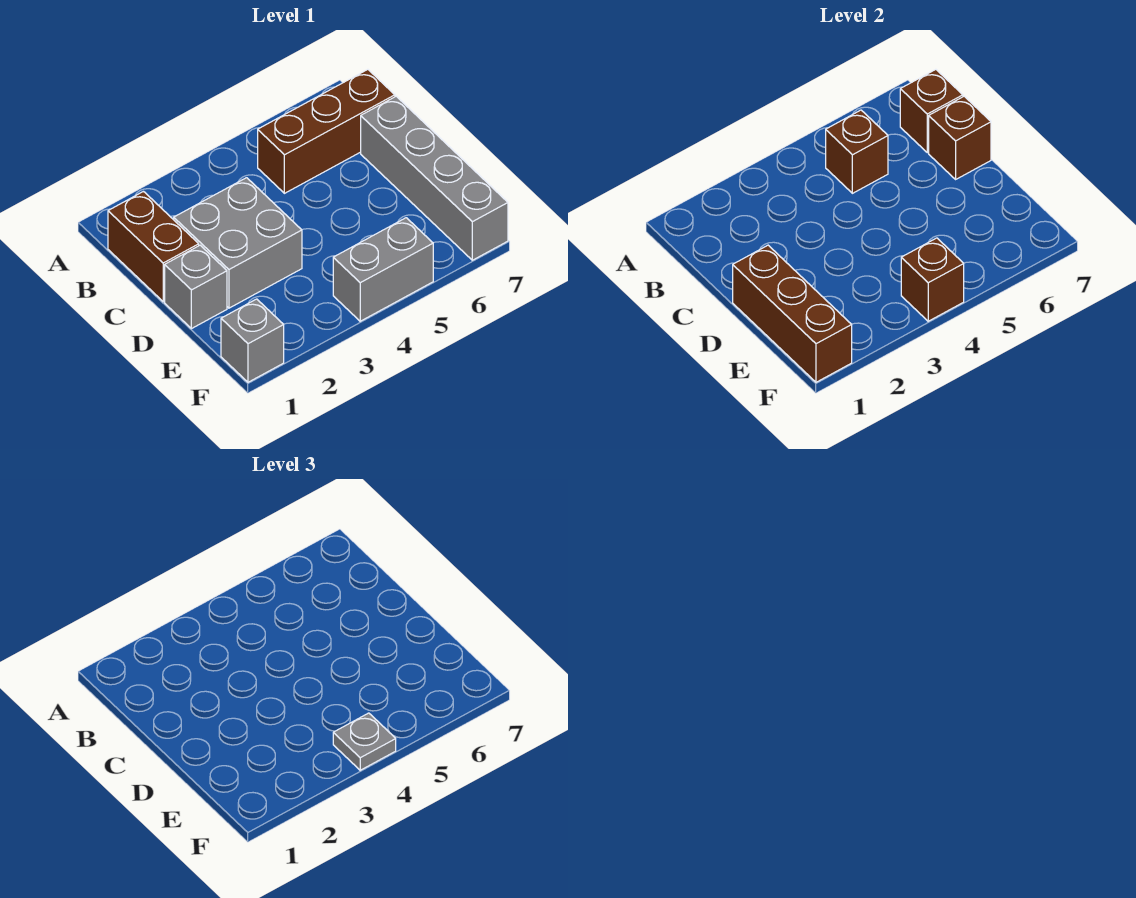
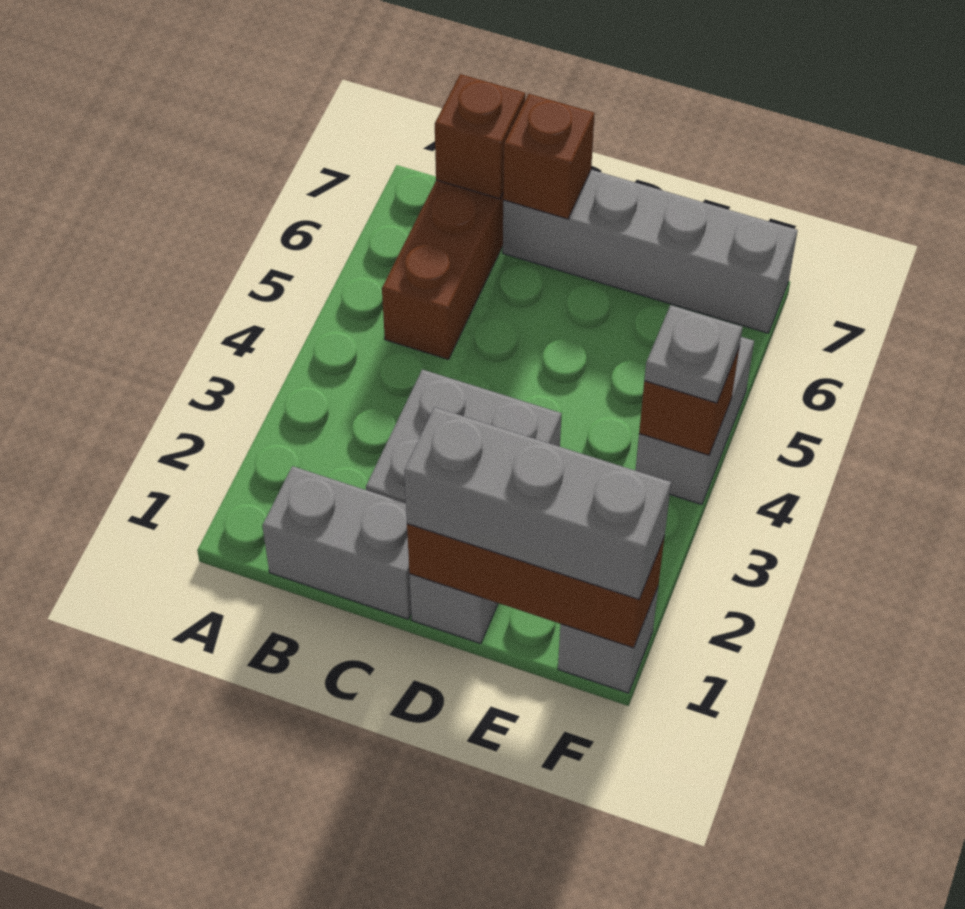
brown brick B1:C1 level 1 -> grey brick B1:C1 level 1
brown brick B5 level 2 -> none
none -> grey brick D1:F1 level 3

